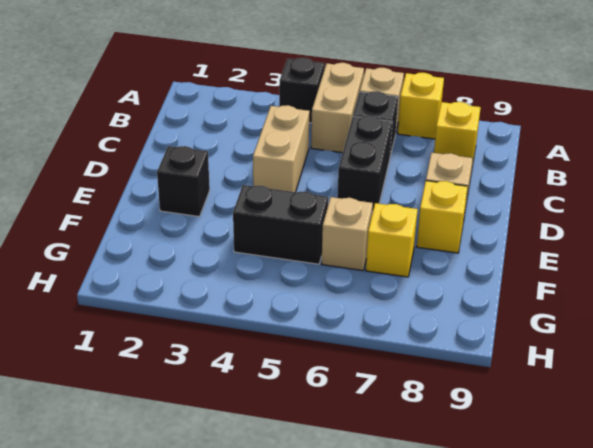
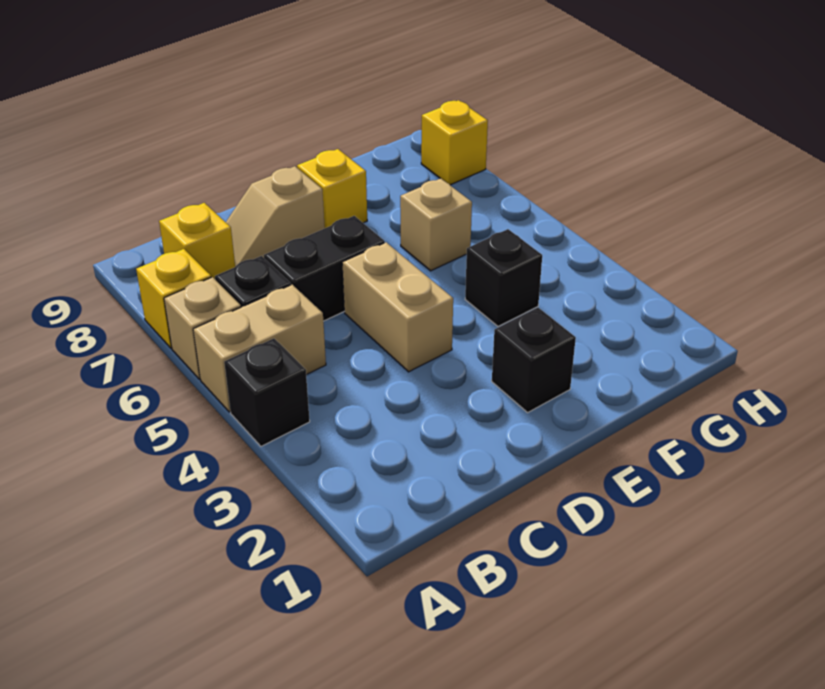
tan brick C4:D4 level 1 -> tan brick D4:D5 level 1
black brick F4:F5 level 1 -> black brick F4 level 1
yellow brick F7 level 1 -> yellow brick H8 level 1

